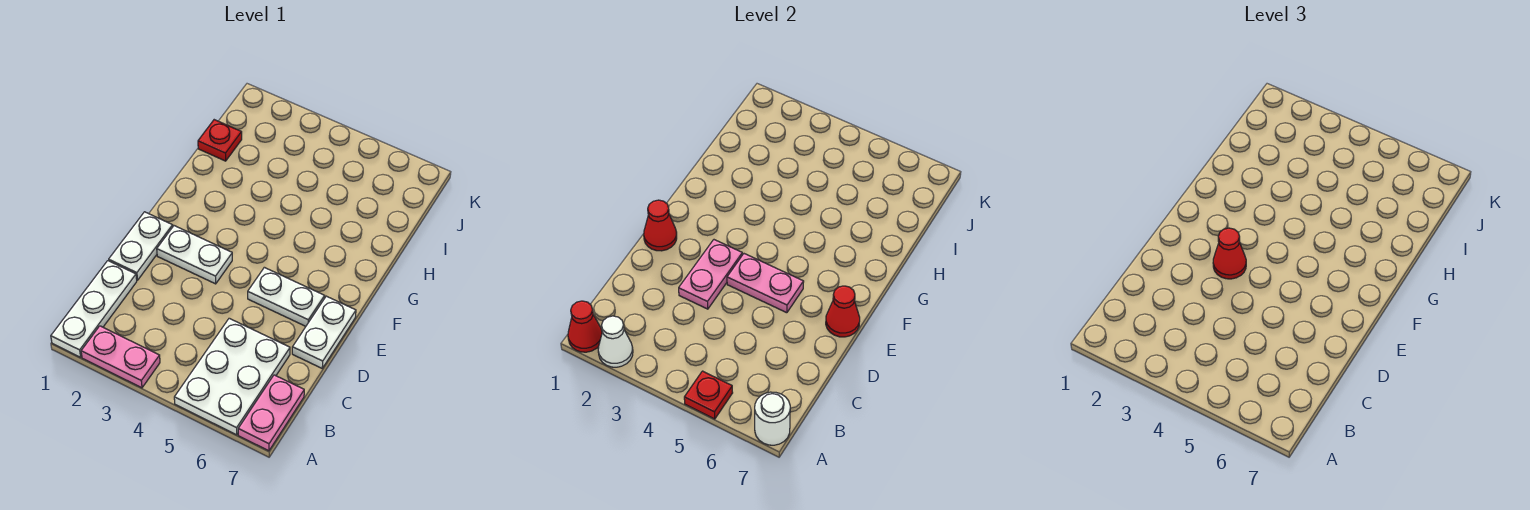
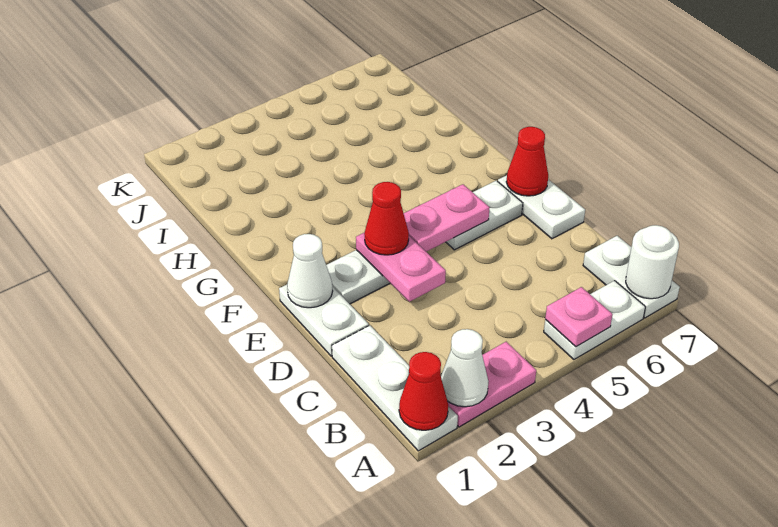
white plate A5:C6 level 1 -> white plate A5:A6 level 1
red plate A5 level 2 -> pink plate A5 level 2
pink plate A7:B7 level 1 -> white plate A7:B7 level 1
red cone E1 level 2 -> white cone E1 level 2
red plate I1 level 1 -> none

